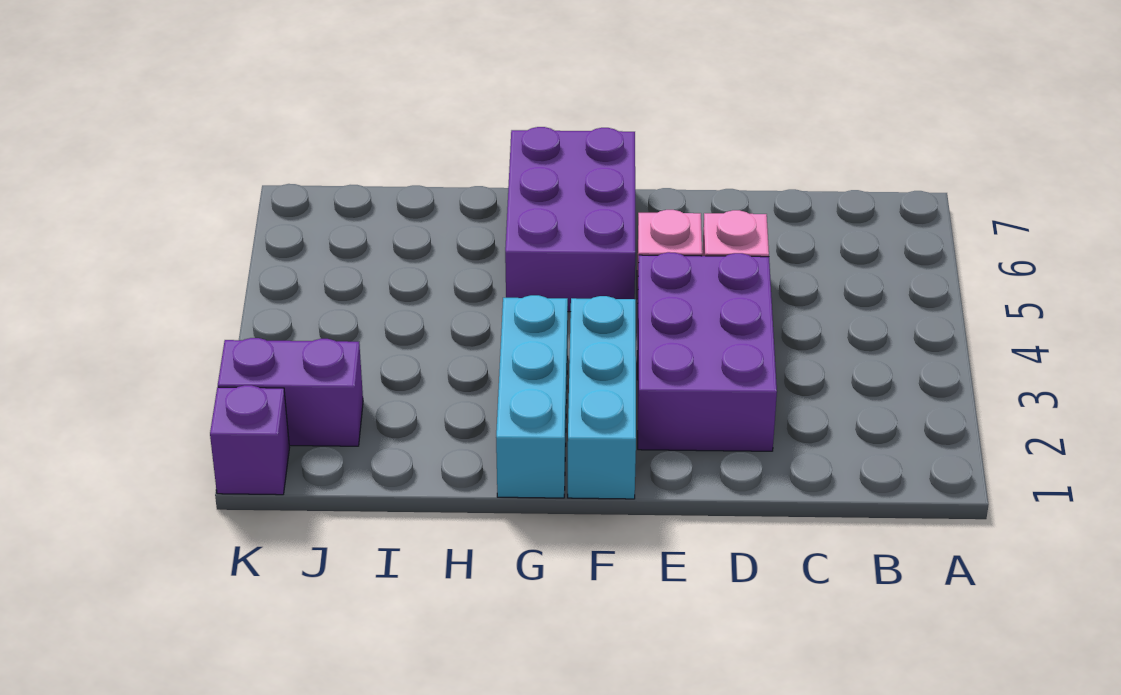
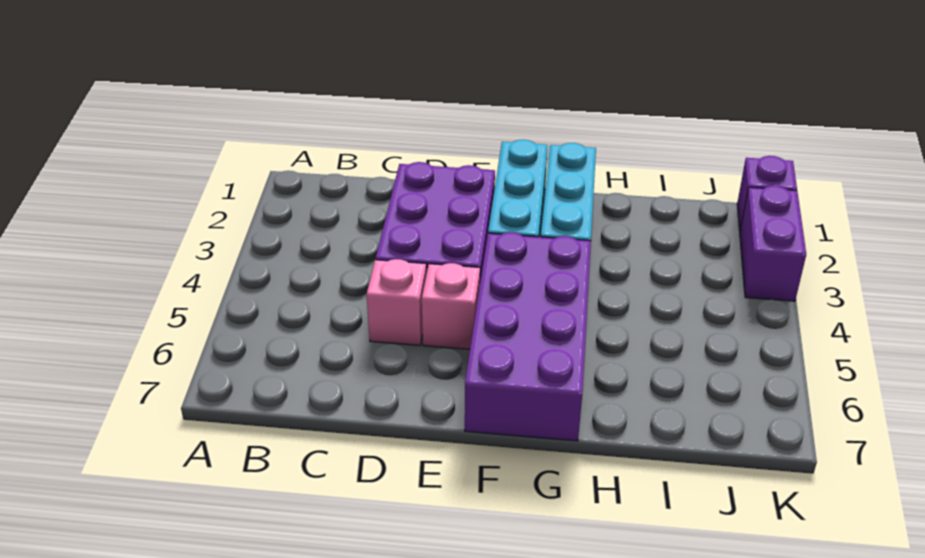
purple brick F5:G7 level 1 -> purple brick F4:G7 level 1
purple brick J2:K2 level 1 -> purple brick K2:K3 level 1

